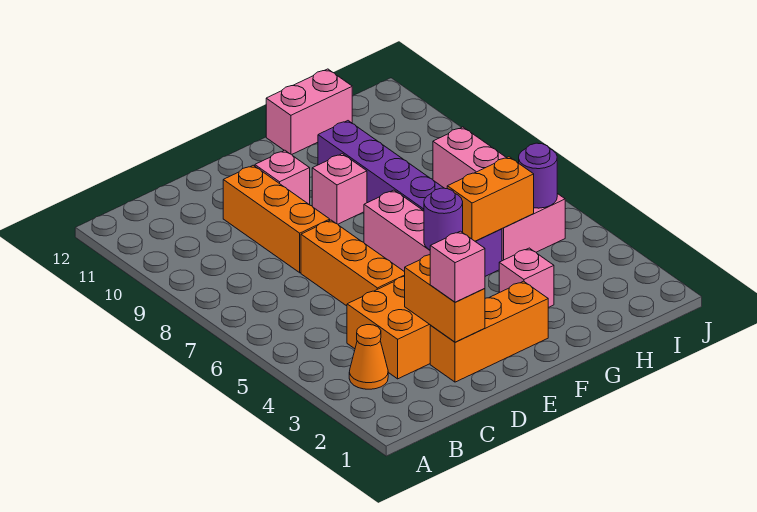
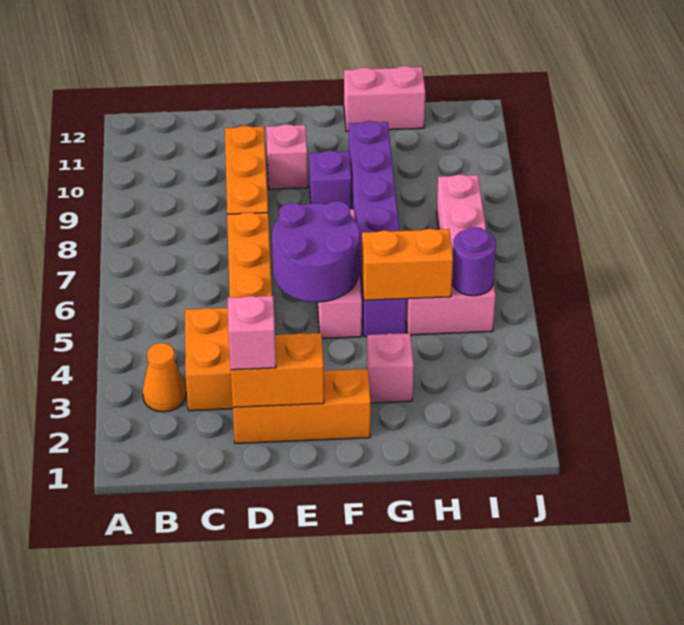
orange brick D2:D3 level 2 -> orange brick D2:E2 level 2
purple round brick F5 level 2 -> purple round brick E5:F6 level 2
pink brick F9 level 1 -> purple brick F9 level 1

